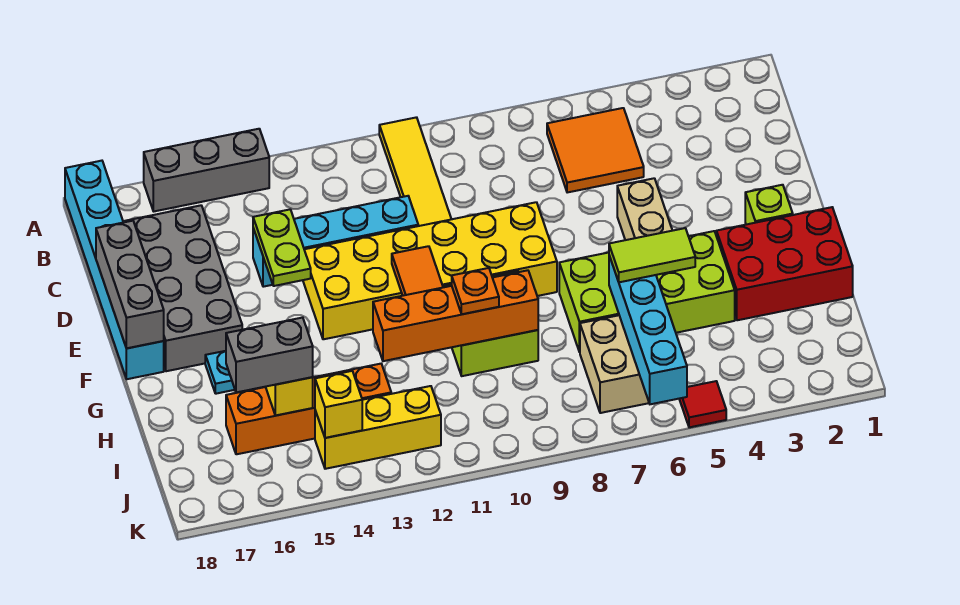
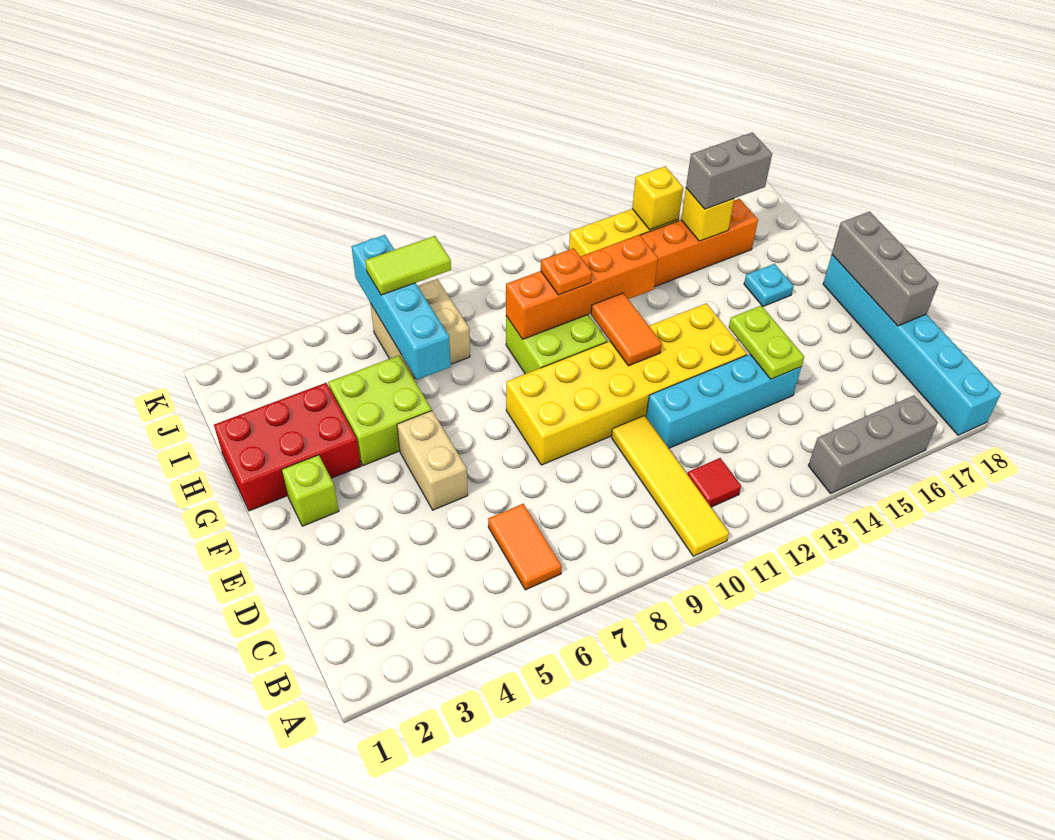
orange tile B5:C6 level 1 -> orange tile B6:C6 level 1
grey brick C16:F17 level 1 -> none
lime brick G4:H7 level 1 -> lime brick G4:H5 level 1
lime tile H5:H6 level 3 -> lime tile J6:J7 level 3
red tile K5 level 1 -> red tile B11 level 1

